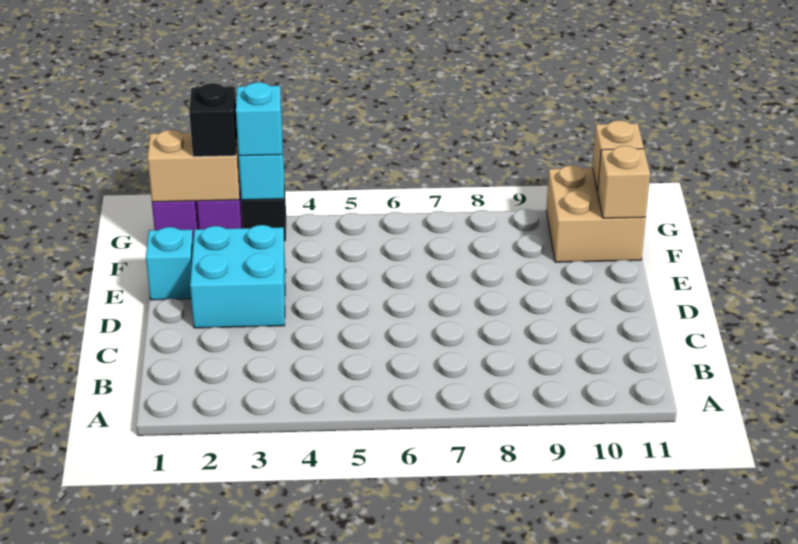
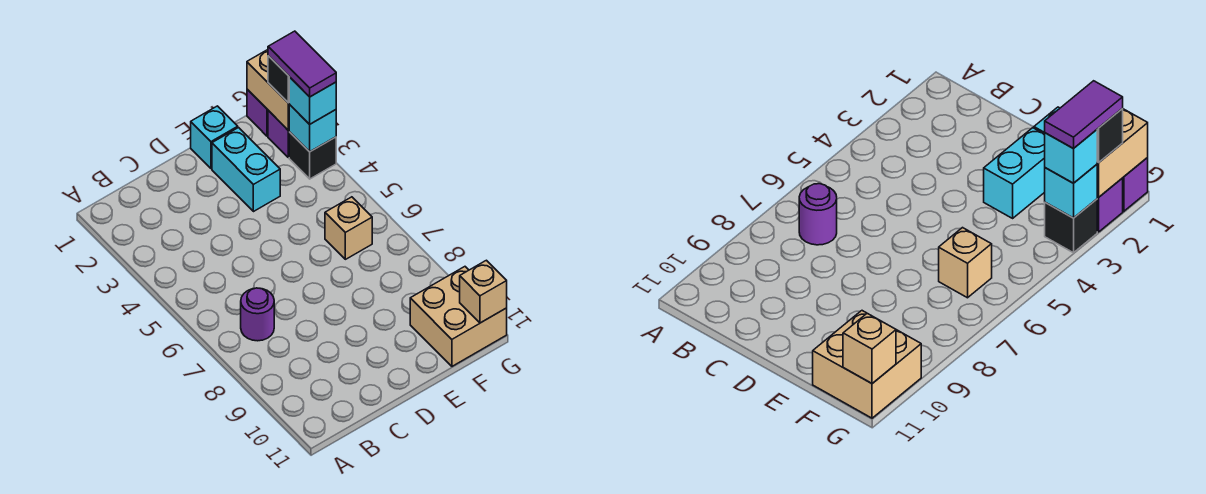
none -> purple round brick B7 level 1
cyan brick D2:E3 level 1 -> cyan brick E2:E3 level 1
tan brick F11 level 2 -> tan brick F6 level 1
none -> purple tile G2:G3 level 4

